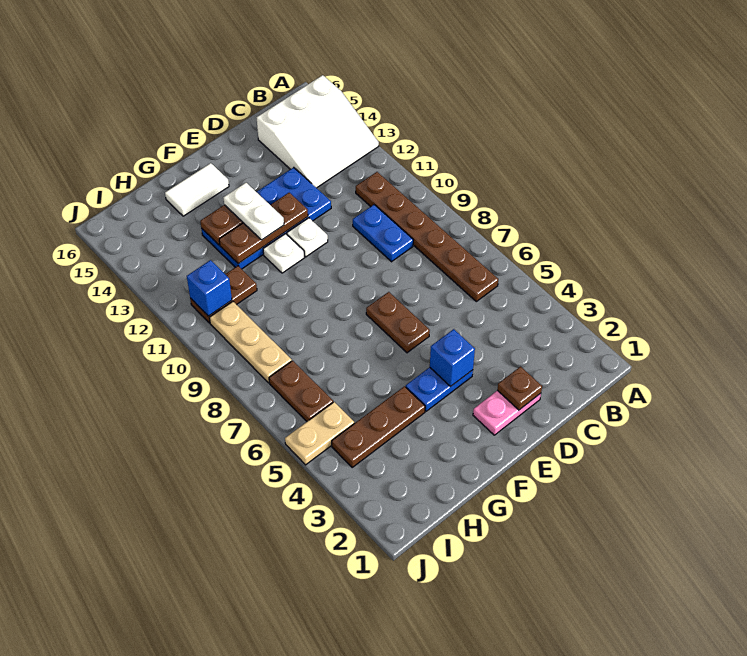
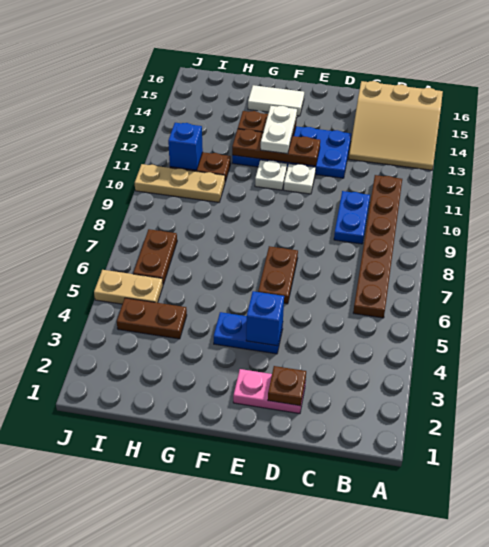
white slope A13:C15 level 1 top 15 -> tan slope A13:C15 level 1 top 15
brown plate G4:I4 level 1 -> brown plate H4:I4 level 1
tan plate I8:I10 level 1 -> tan plate H10:J10 level 1

